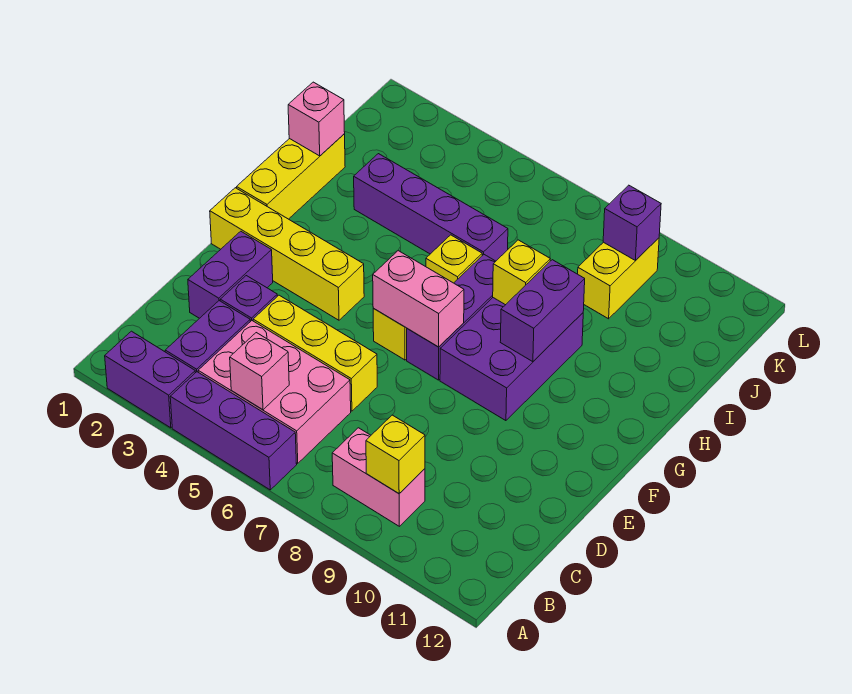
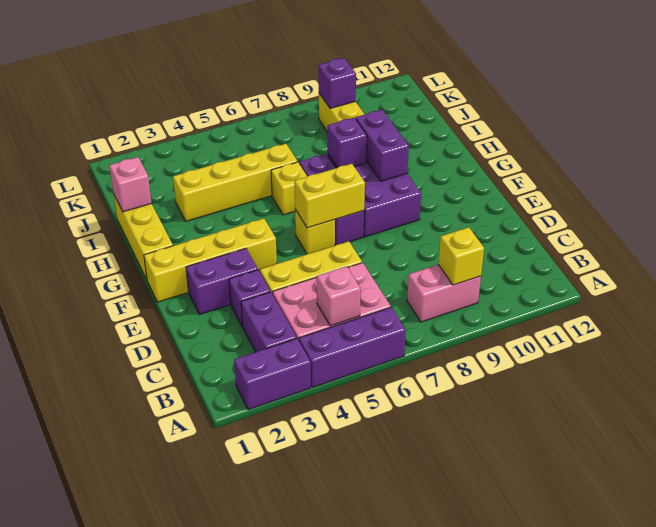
purple brick D2:E2 level 1 -> purple brick E2:E3 level 1
pink brick F6:F7 level 2 -> yellow brick F6:F7 level 2
yellow brick H8 level 2 -> purple brick H8 level 2
purple brick I3:I6 level 1 -> yellow brick I3:I6 level 1

